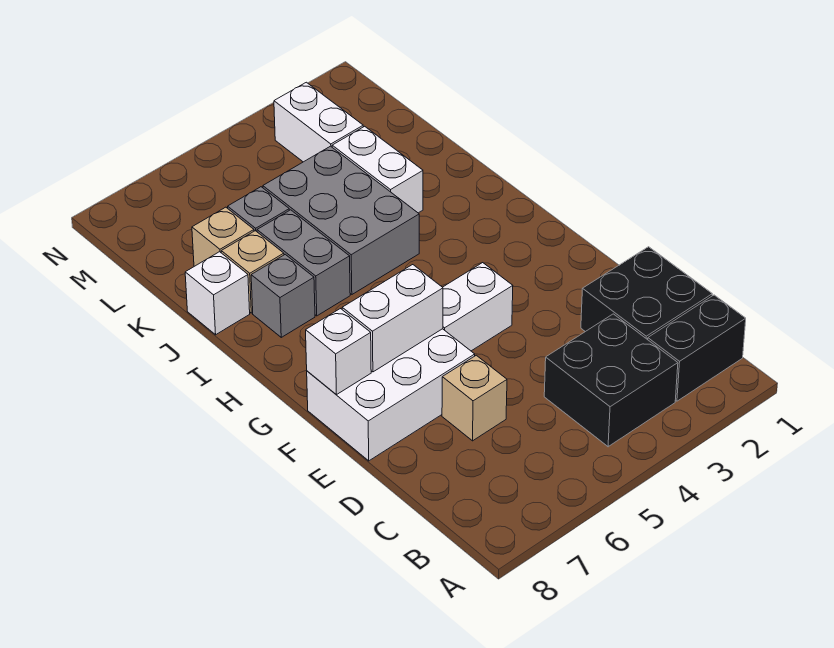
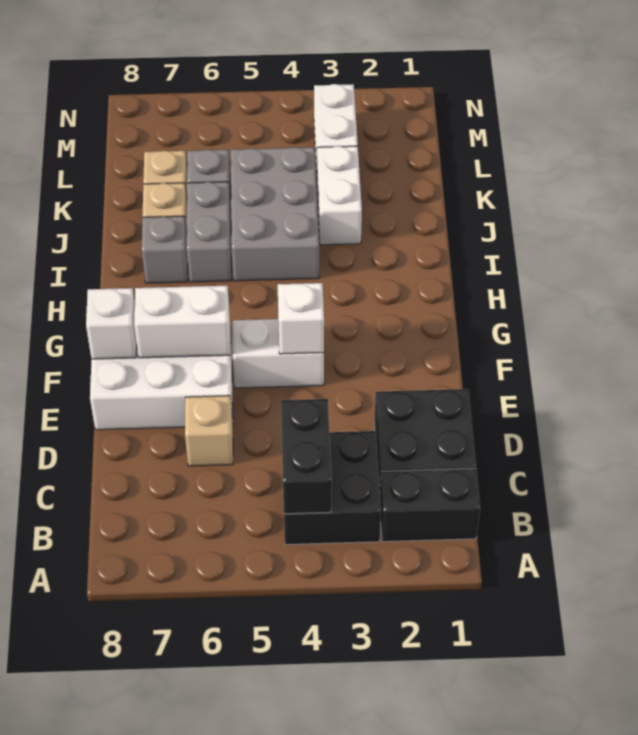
none -> black brick B4:C4 level 2
white brick J8 level 1 -> white brick F4 level 2

